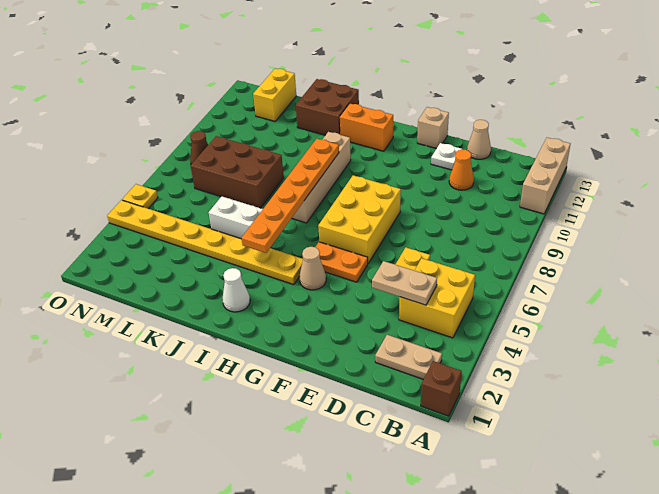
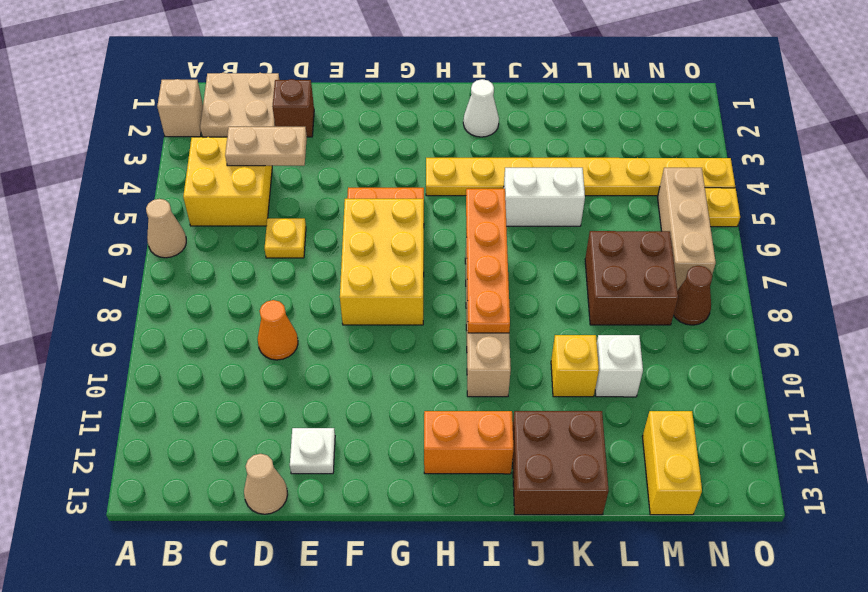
brown brick A1 level 1 -> brown brick D2 level 1
tan brick A11:A13 level 1 -> tan brick N5:N7 level 1
tan plate B2:C2 level 1 -> tan plate B1:C2 level 1
orange cone D11 level 1 -> orange cone D9 level 1
tan brick F13 level 1 -> tan brick A2 level 1
tan cone G4 level 1 -> tan cone A6 level 1
orange plate I4:I9 level 2 -> orange plate I6:I9 level 2
brown brick K7:M8 level 1 -> brown brick L7:M8 level 1
none -> yellow brick K10 level 1
none -> white brick L10 level 1

